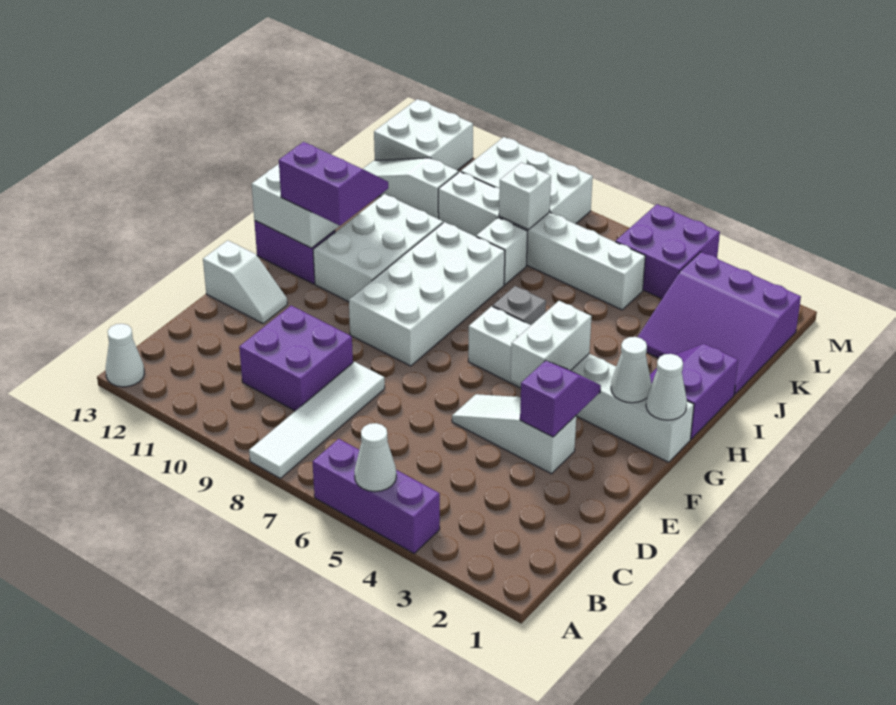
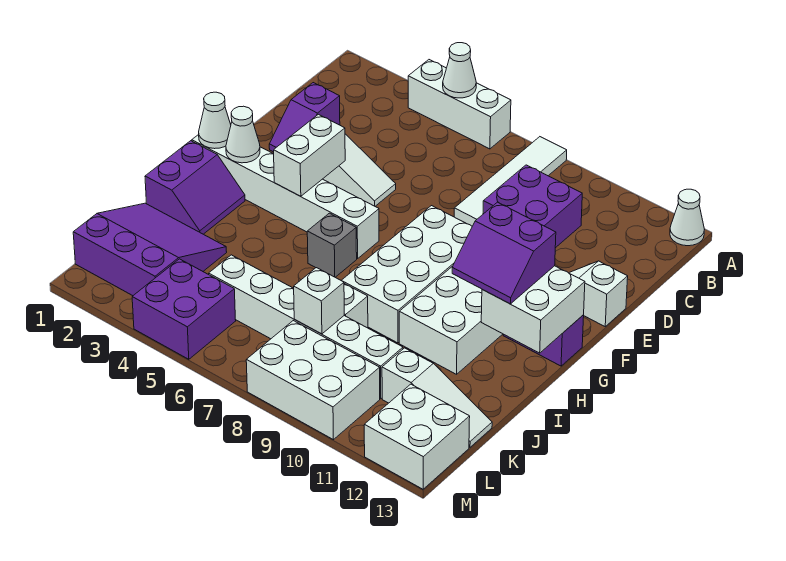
purple brick A4:A6 level 1 -> white brick A4:A6 level 1

